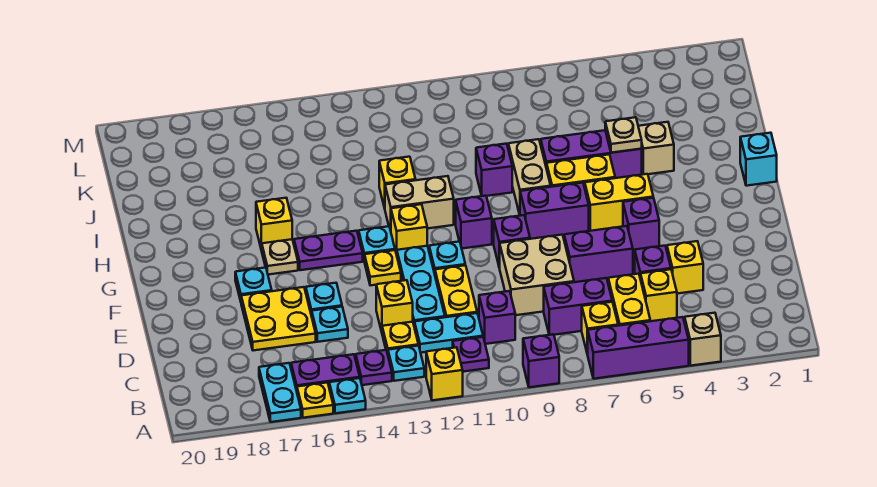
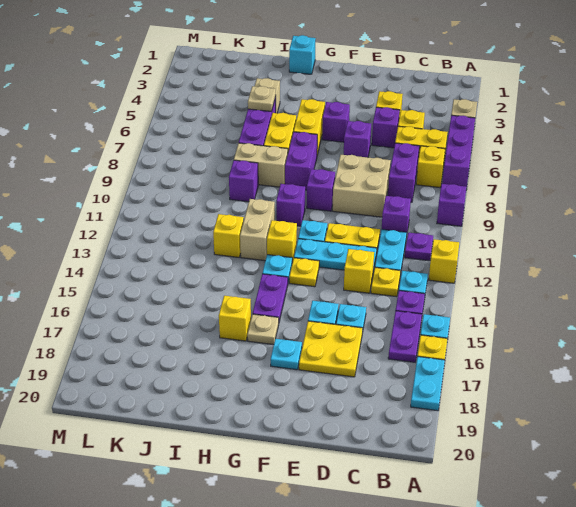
cyan plate A17:B17 level 1 -> cyan plate A17:A18 level 1
purple brick E6:E7 level 1 -> purple brick E6 level 1

